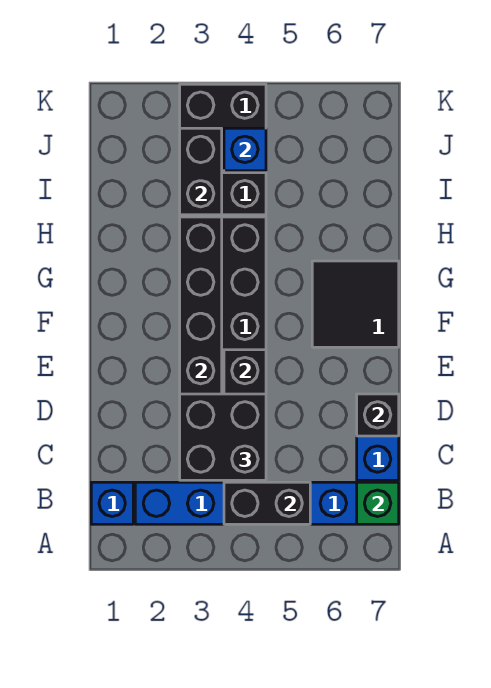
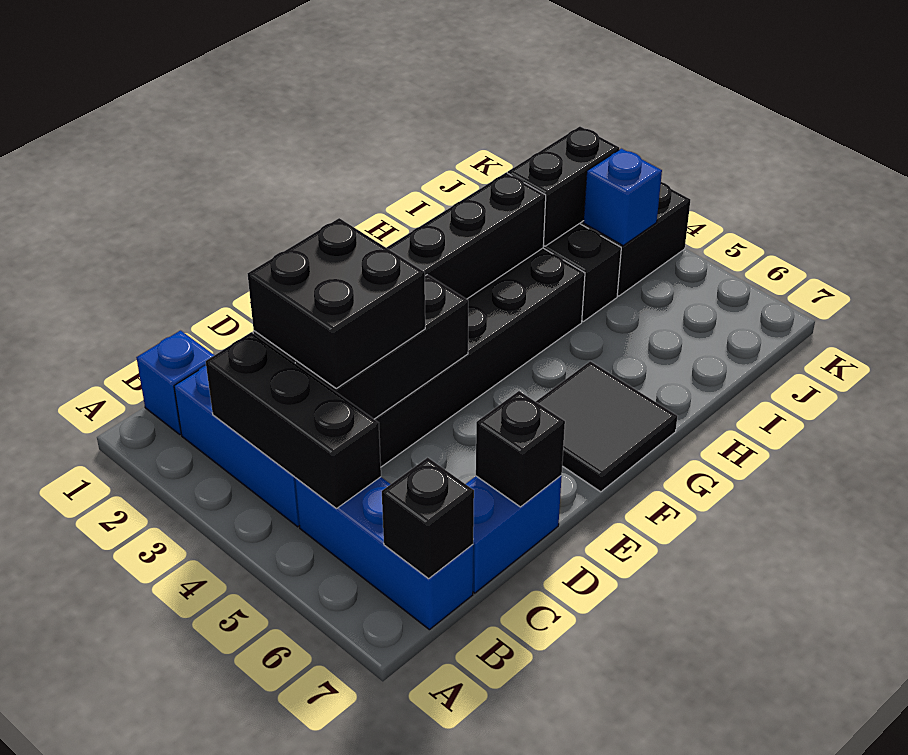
black brick B4:B5 level 2 -> black brick B3:B5 level 2
green brick B7 level 2 -> black brick B7 level 2

